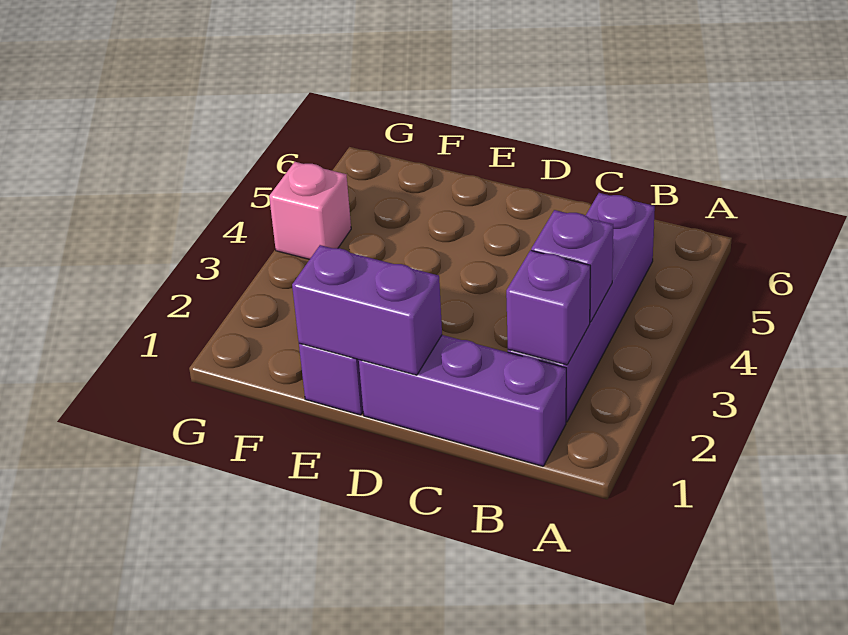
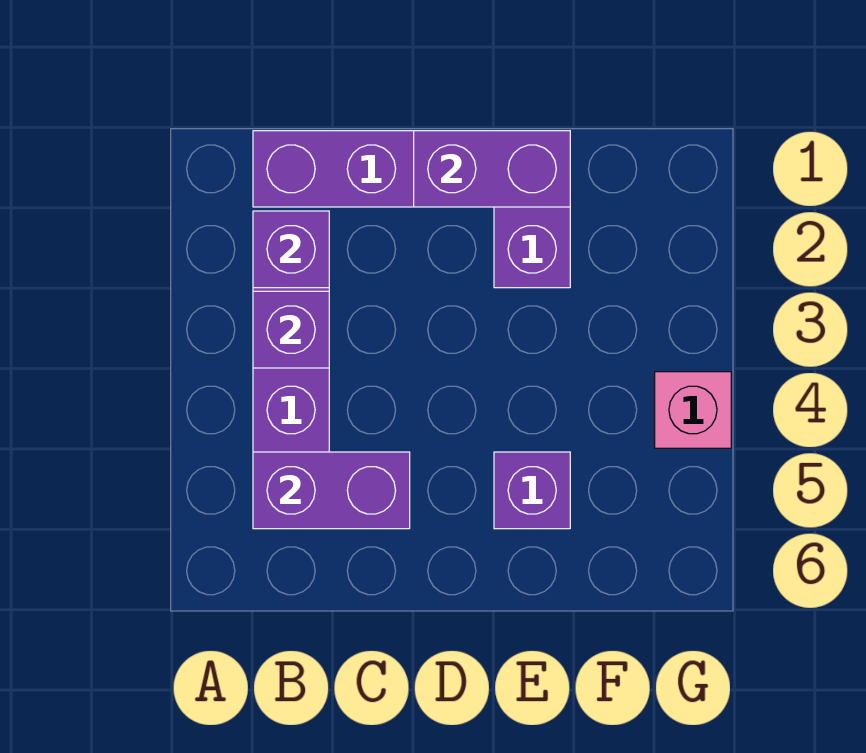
none -> purple brick B5:C5 level 2
none -> purple brick E5 level 1

